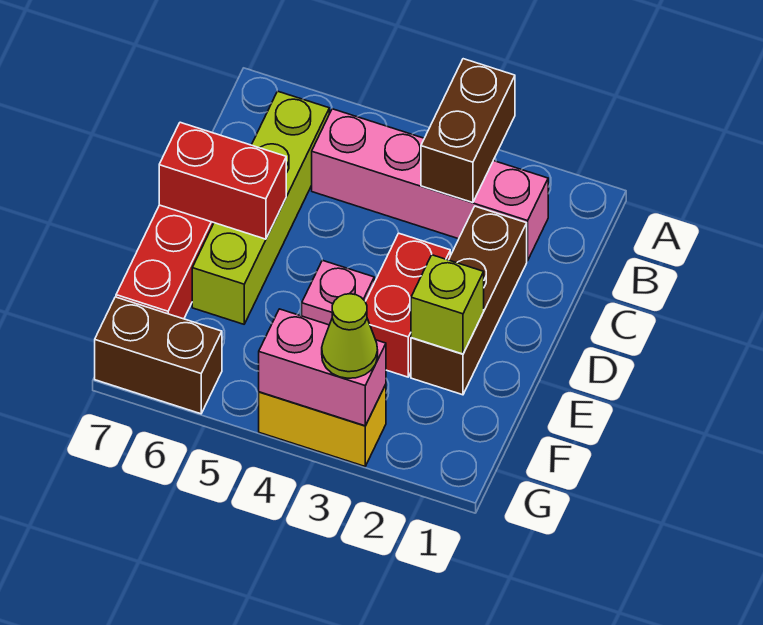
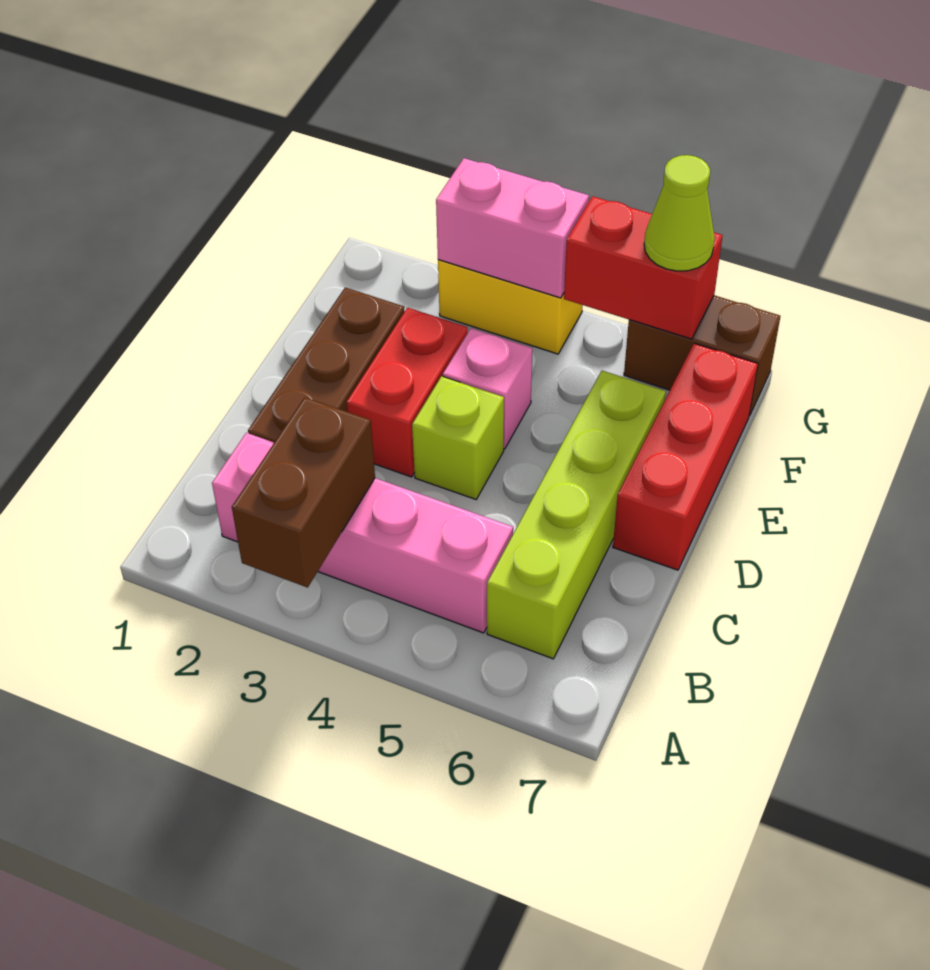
red brick D6:D7 level 2 -> red brick G5:G6 level 2
lime brick E2 level 2 -> lime brick D4 level 1
lime cone G3 level 3 -> lime cone G6 level 3

